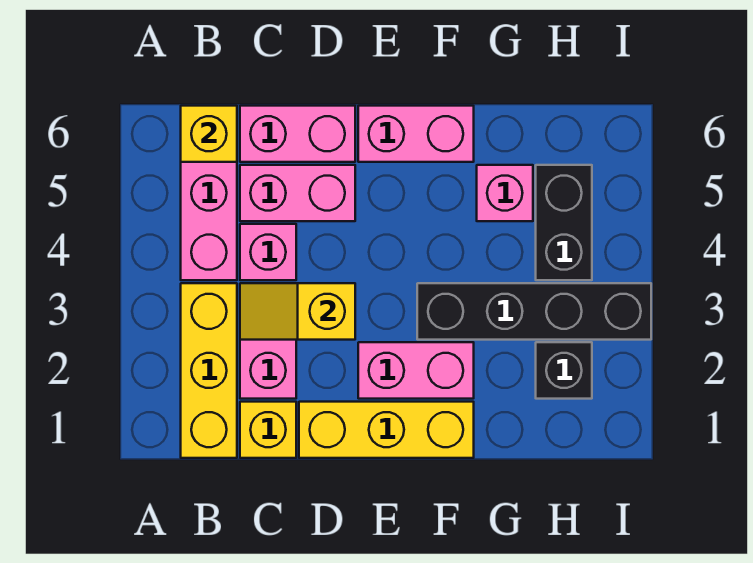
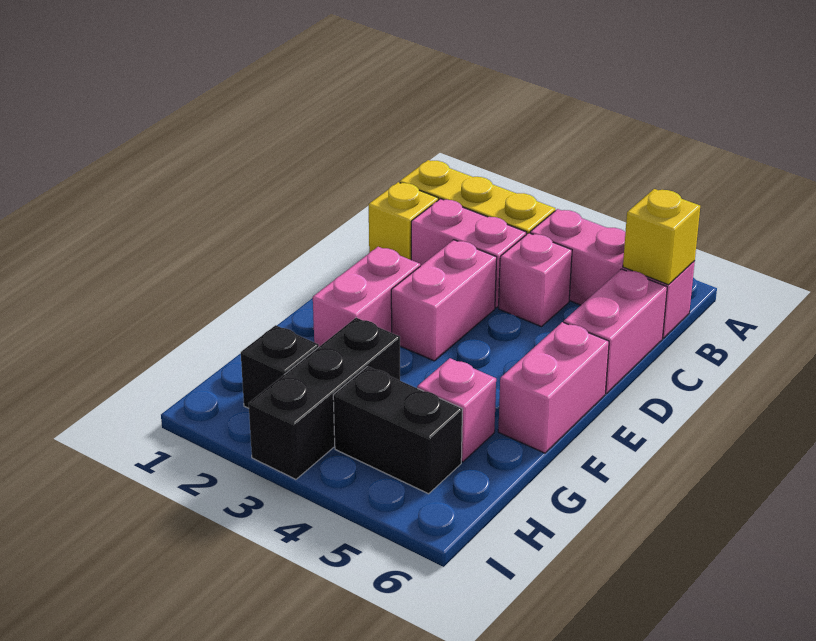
yellow slope C3:D3 level 2 top D -> none
pink brick C5:D5 level 1 -> pink brick D3:E3 level 1
yellow brick D1:F1 level 1 -> none
black brick F3:I3 level 1 -> black brick G3:I3 level 1

